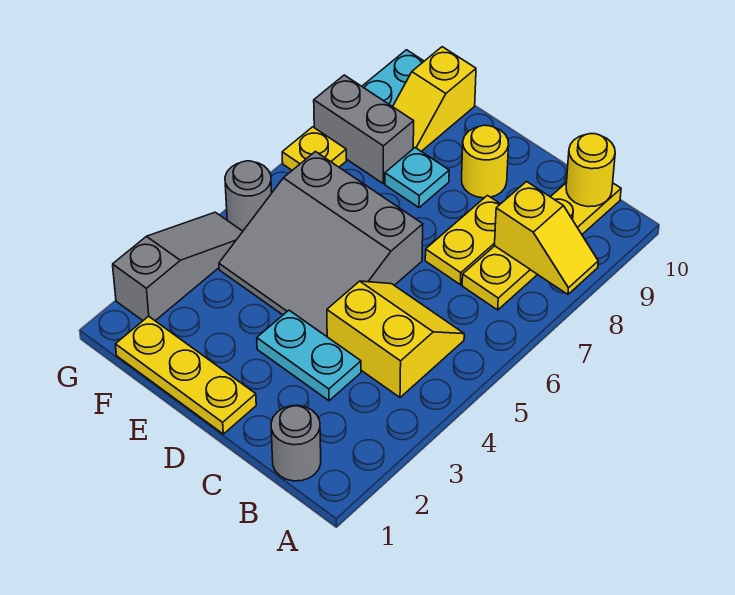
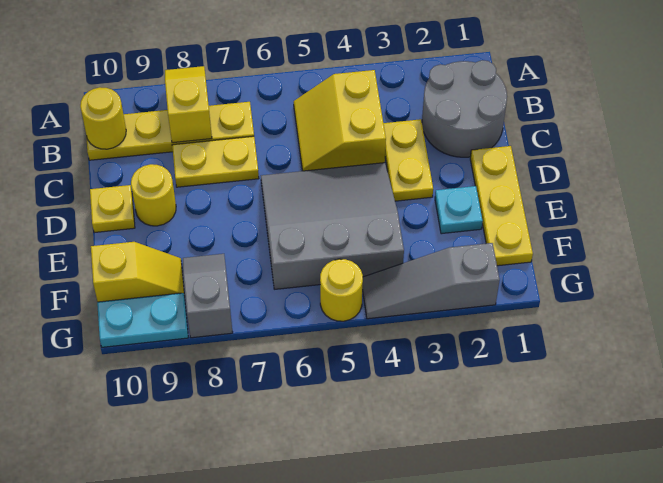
grey round brick B1 level 1 -> grey round brick B1:C2 level 1
cyan plate C3:D3 level 1 -> yellow plate C3:D3 level 1
grey slope D4:F6 level 1 top 6 -> grey slope D4:F6 level 1 top F
cyan plate E8 level 1 -> cyan plate E2 level 1
grey brick F8:G8 level 1 -> grey slope F8:G8 level 1 top G
grey round brick G5 level 1 -> yellow round brick G5 level 1
yellow plate G7 level 1 -> yellow plate D10 level 1

